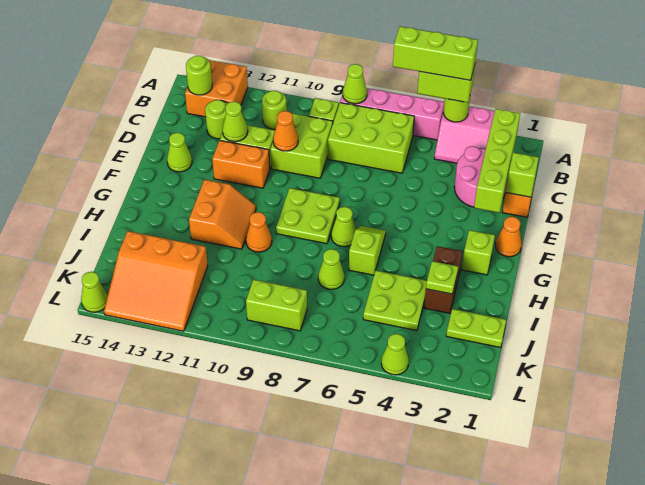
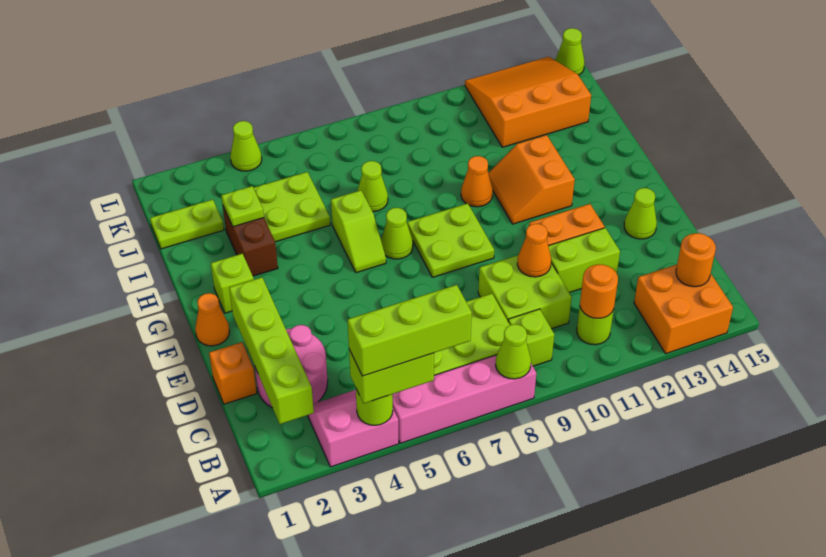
none -> orange round brick B11 level 2
lime round brick B14 level 2 -> orange round brick B14 level 2
lime round brick C13 level 1 -> none
lime brick D1 level 2 -> none
lime cone D12 level 2 -> none
lime brick K8:K9 level 1 -> none

